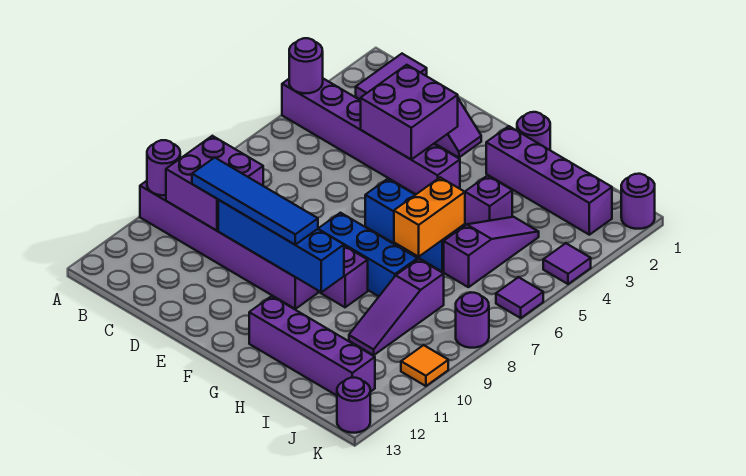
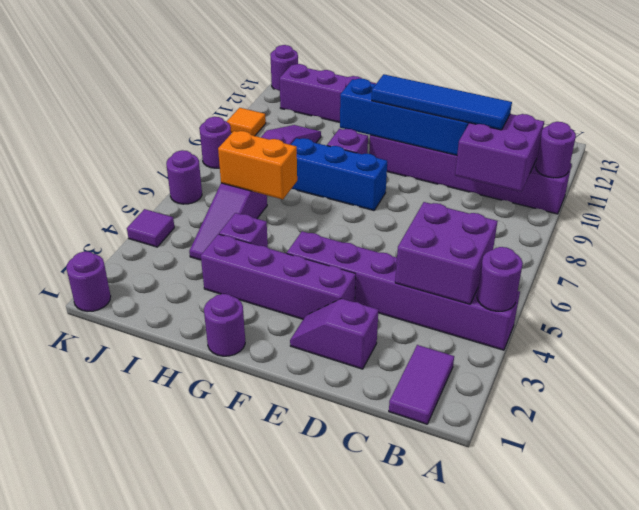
purple brick D3:E4 level 2 -> purple brick B4:C5 level 2
blue brick F6:H6 level 1 -> none
purple brick G2:J2 level 1 -> purple brick E3:H3 level 1
orange brick H6:H7 level 2 -> orange brick H6:I6 level 2
purple tile K6 level 1 -> purple round brick K6 level 1

